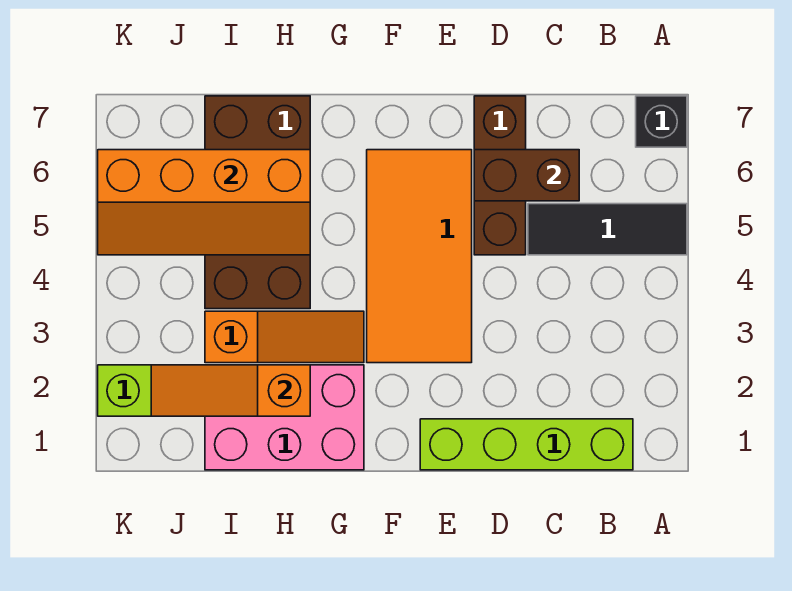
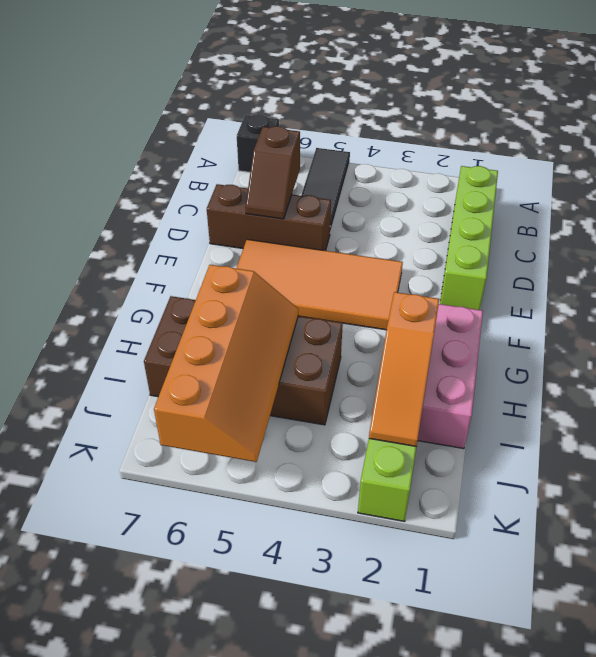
brown brick C6:D6 level 2 -> brown slope C6:D6 level 2 top C
orange slope G3:I3 level 1 top I -> none

